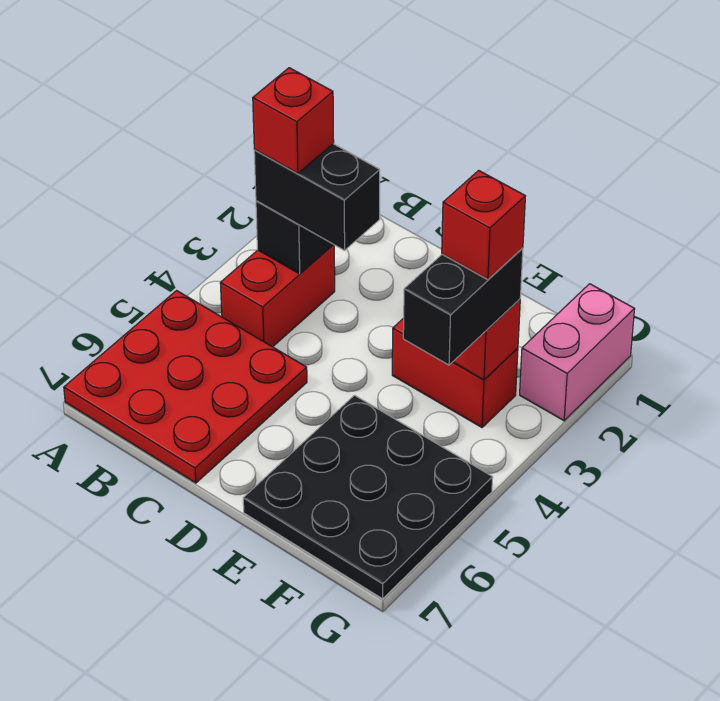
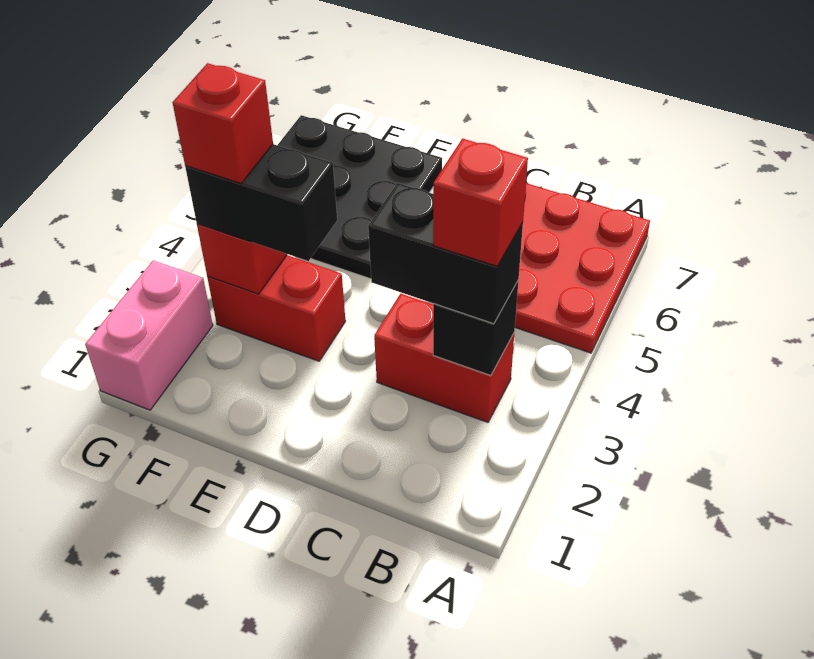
red brick B3:B4 level 1 -> red brick B3:C3 level 1
black brick F3:F4 level 3 -> black brick E3:F3 level 3

